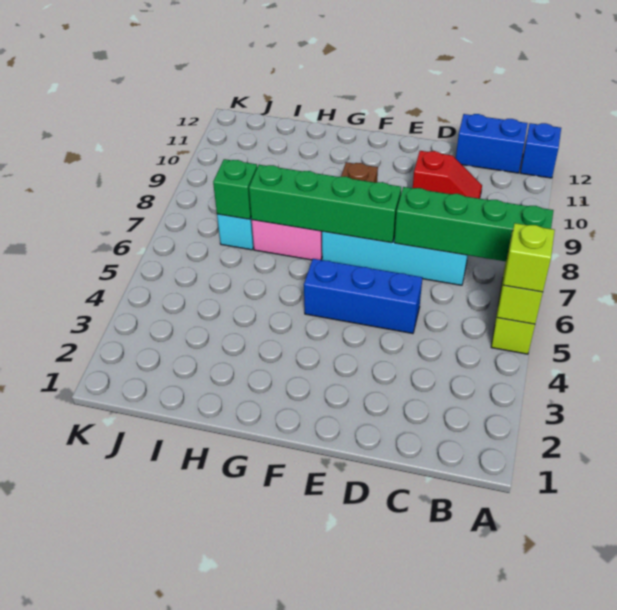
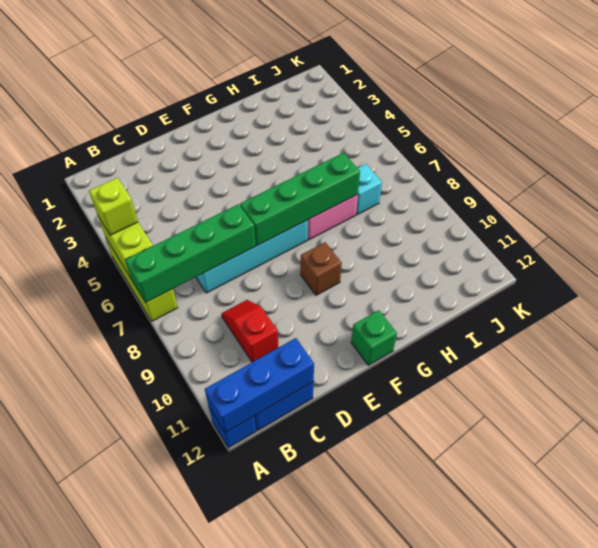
red slope C10:D10 level 1 top D -> red slope C9:C10 level 1 top 10
blue brick D5:F5 level 1 -> blue brick A12:C12 level 2
green brick I7 level 2 -> green brick F12 level 1

